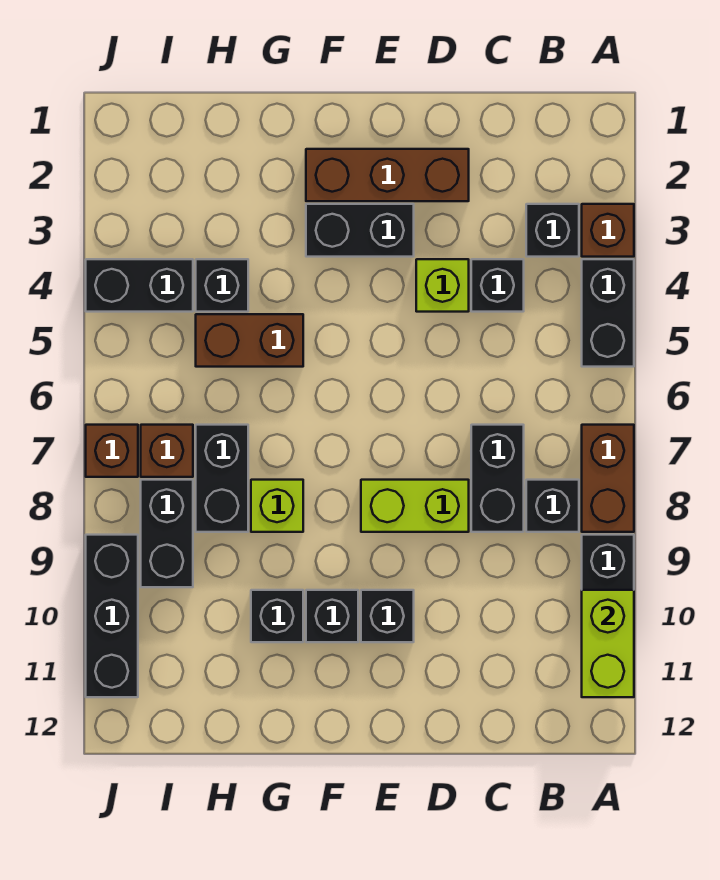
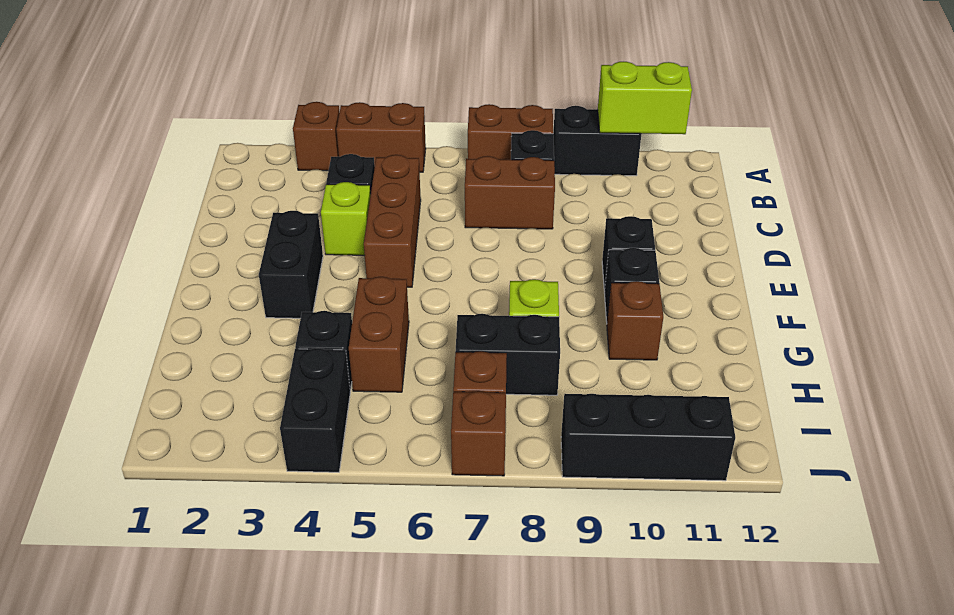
black brick A4:A5 level 1 -> brown brick A4:A5 level 1
black brick B3 level 1 -> none
black brick C7:C8 level 1 -> brown brick C7:C8 level 1
brown brick D2:F2 level 1 -> brown brick C5:E5 level 1
lime brick D8:E8 level 1 -> none
black brick G10 level 1 -> brown brick G10 level 1
black brick I8:I9 level 1 -> none

